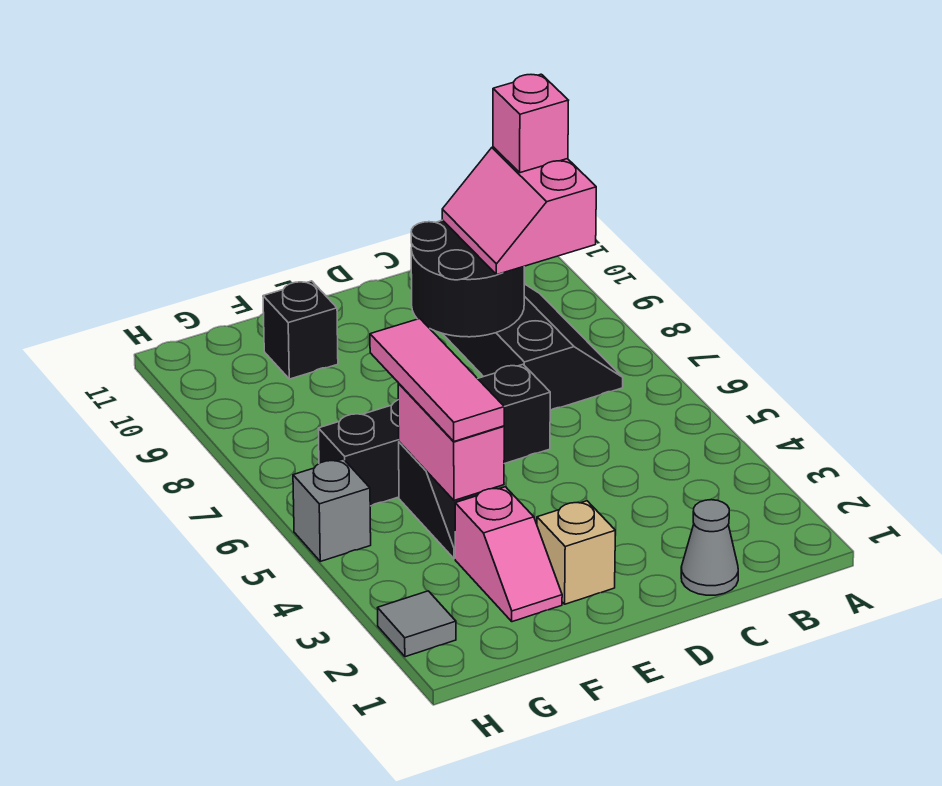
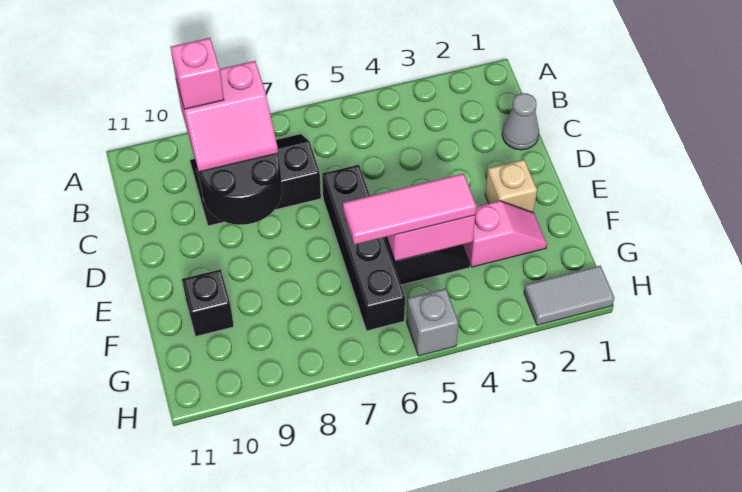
grey tile H2 level 1 -> grey tile H1:H2 level 1

